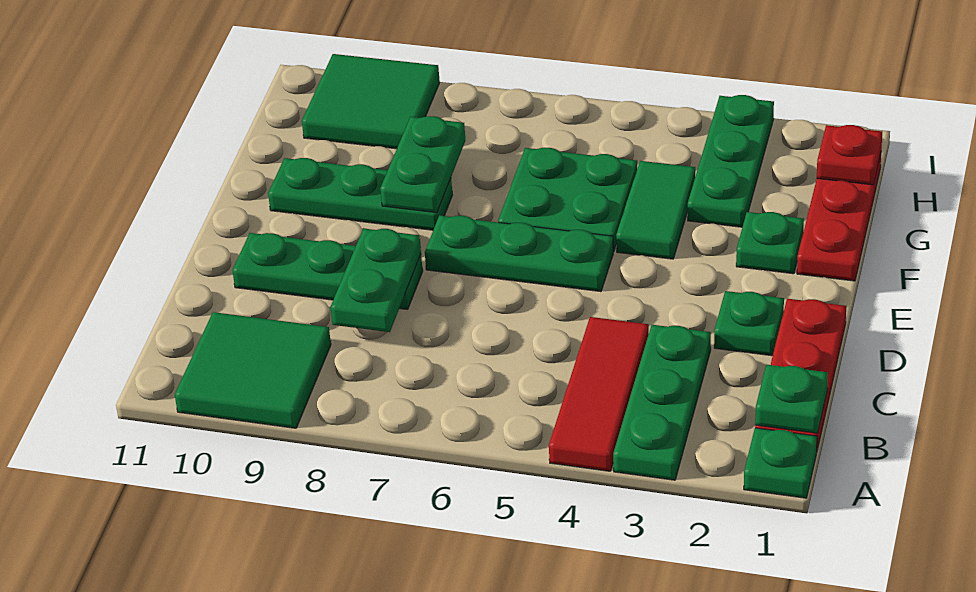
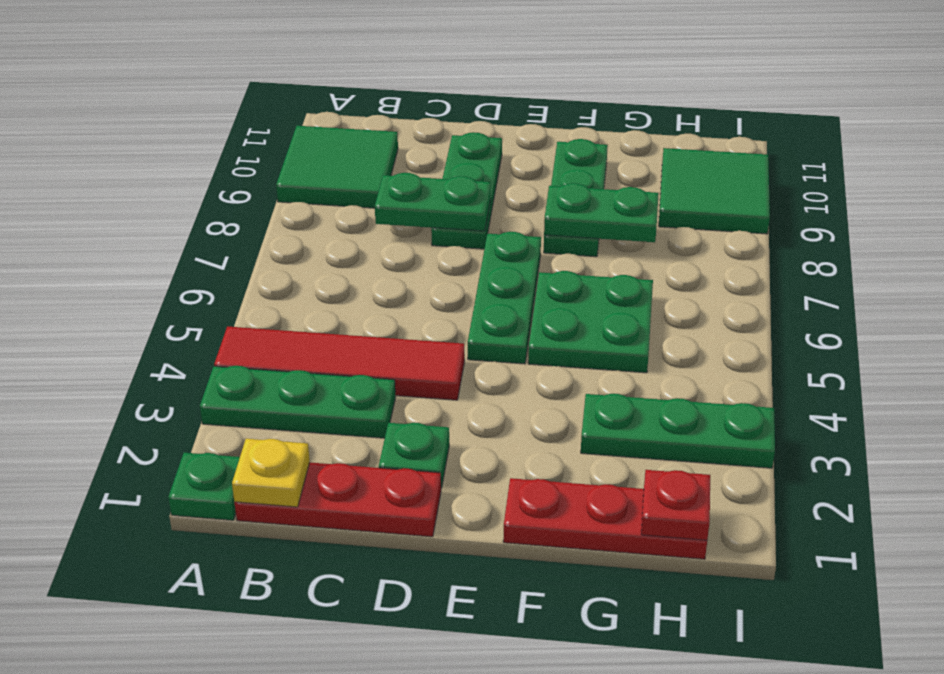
red tile A4:C4 level 1 -> red tile A4:D4 level 1
green plate B1 level 2 -> yellow plate B1 level 2
green plate F2 level 1 -> none
green tile F4:G4 level 1 -> none

